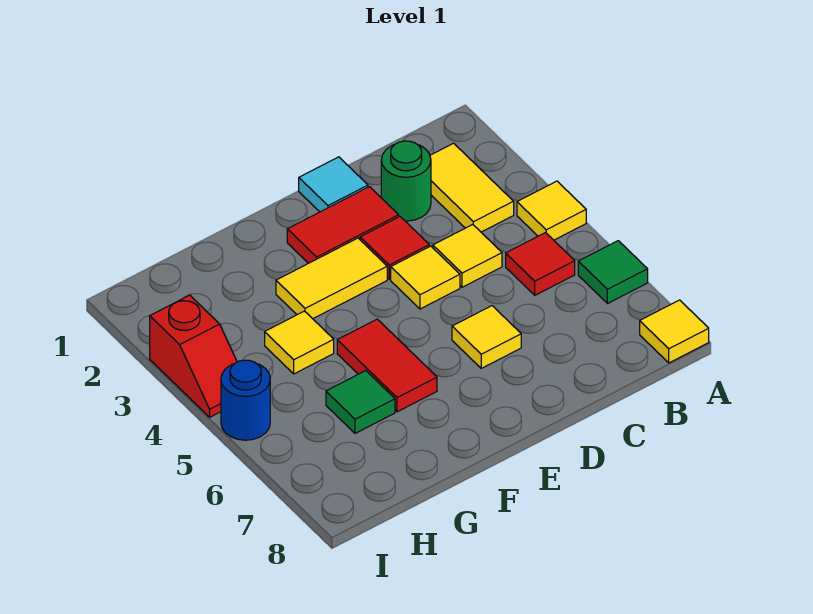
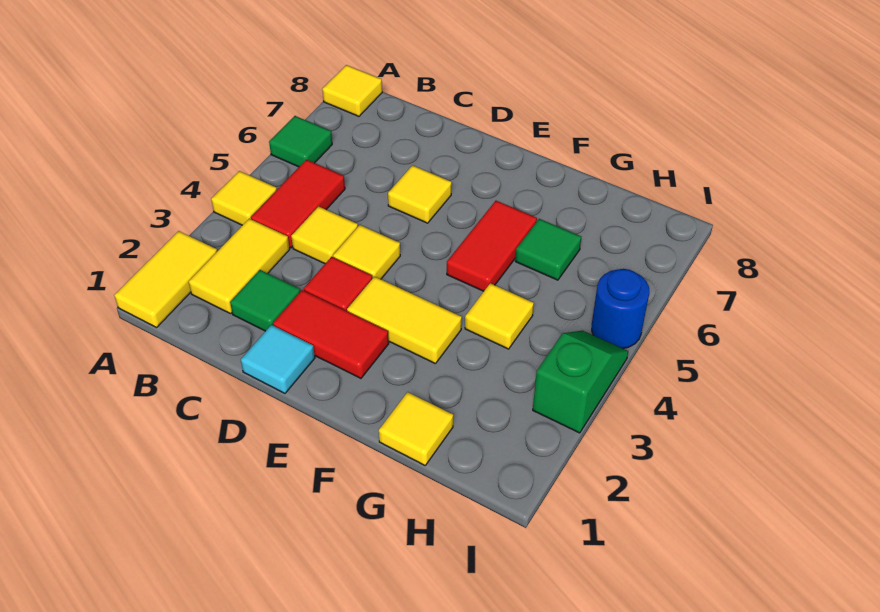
none -> yellow tile A1:A2 level 1
red tile B5 level 1 -> red tile B4:B5 level 1
green round brick C2 level 1 -> green tile C2 level 1
none -> yellow tile G1 level 1
red slope I3:I4 level 1 top 3 -> green slope I3:I4 level 1 top 3

